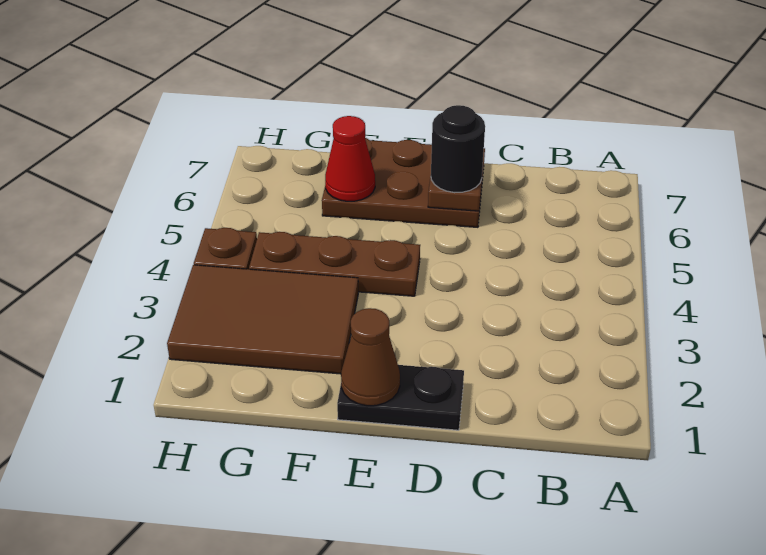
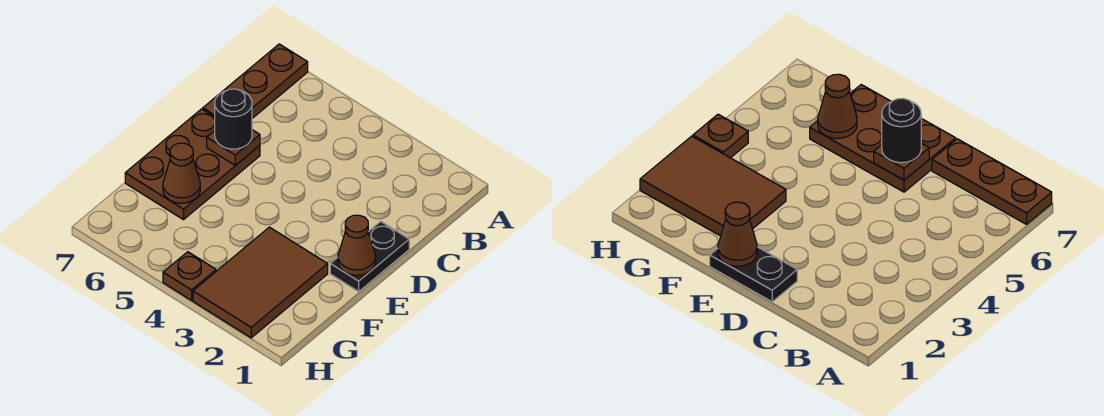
brown plate E4:G4 level 1 -> brown plate A7:C7 level 1
red cone F6 level 2 -> brown cone F6 level 2

